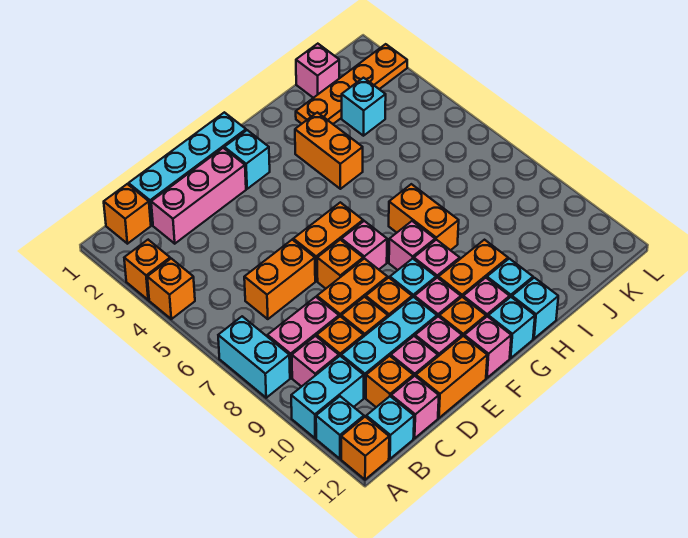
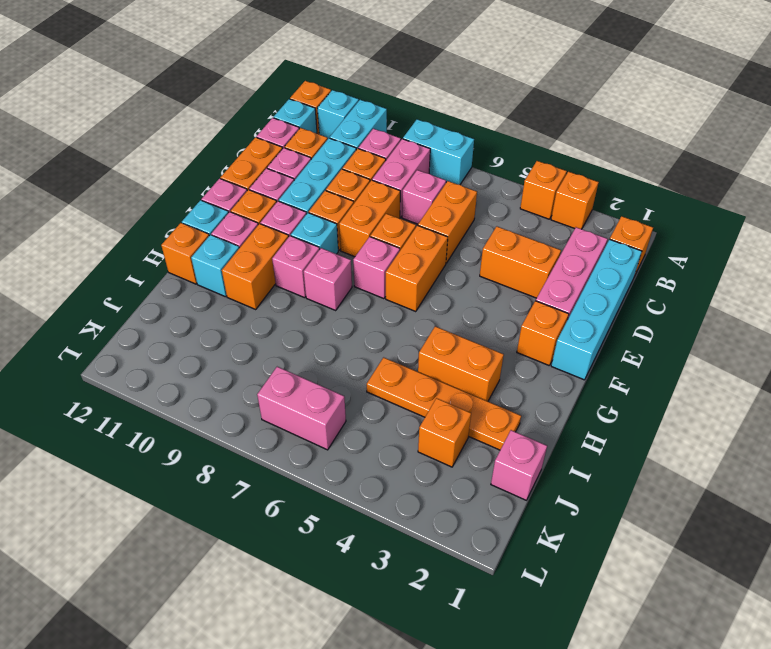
none -> pink brick C7 level 1
cyan brick F2 level 1 -> orange brick F2 level 1
orange brick H7:H8 level 1 -> orange brick D3:D4 level 1
cyan brick H12 level 1 -> orange brick H12 level 1
orange plate I2:L2 level 1 -> orange plate I2:I5 level 1
cyan brick J3 level 1 -> orange brick J3 level 1
none -> pink brick K6:K7 level 1

